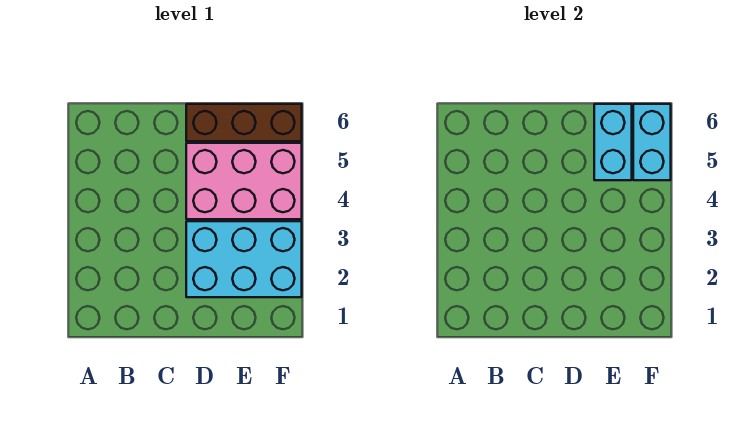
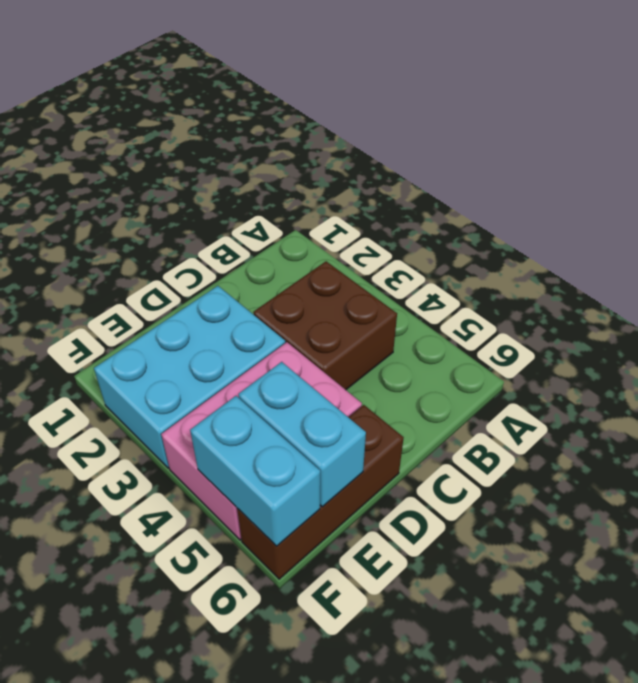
none -> brown brick B3:C4 level 1

